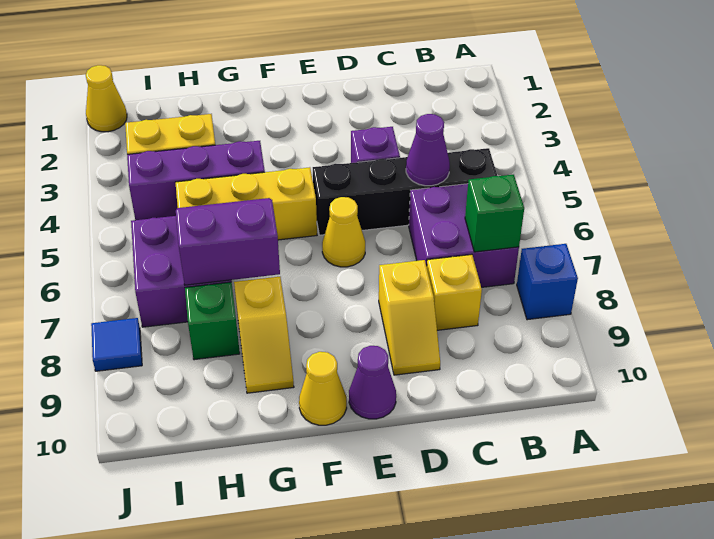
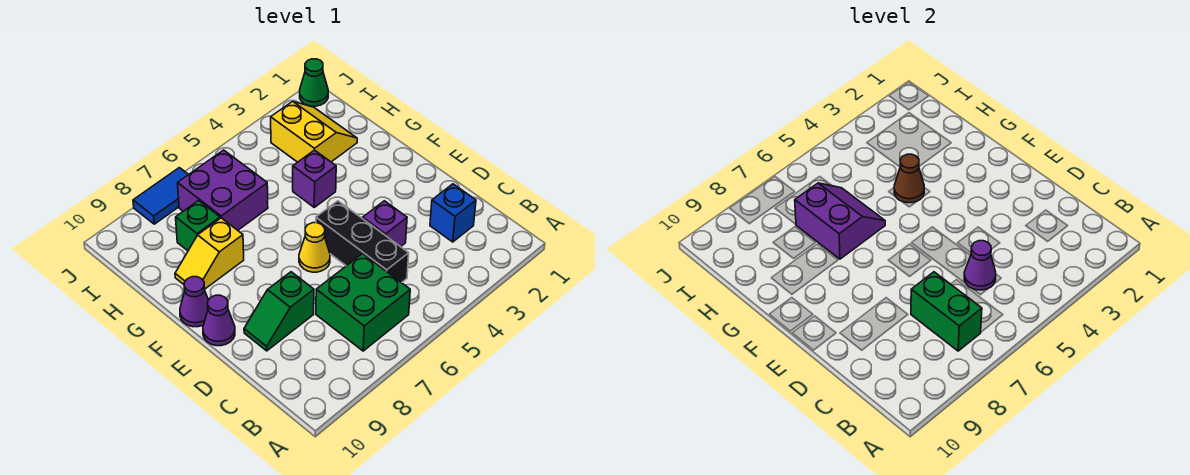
blue brick A8 level 1 -> blue brick C2 level 1
black brick B5:E5 level 1 -> black brick C5:E5 level 1
purple brick B6:C7 level 1 -> green brick B6:C7 level 1
green brick B7 level 2 -> green brick B7:C7 level 2
yellow brick C8 level 1 -> none
yellow slope D8:D9 level 1 top 8 -> green slope D8:D9 level 1 top 8
yellow brick F5:H5 level 1 -> none
yellow cone F10 level 1 -> purple cone F10 level 1
purple brick G4:I4 level 1 -> purple brick G4 level 1
none -> brown cone G4 level 2
yellow cone J1 level 1 -> green cone J1 level 1
blue tile J8 level 1 -> blue tile J7:J8 level 1

